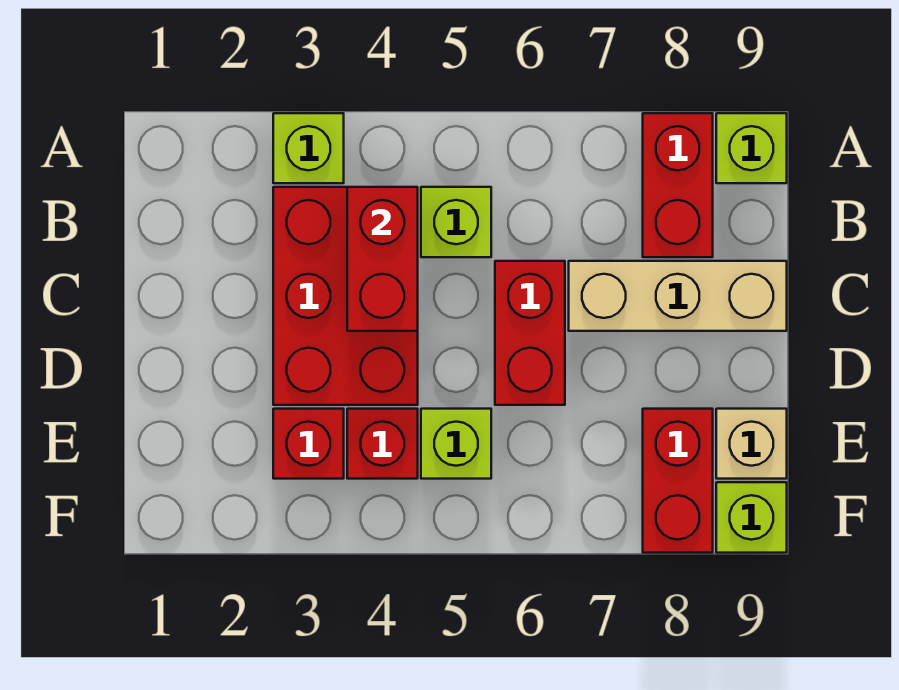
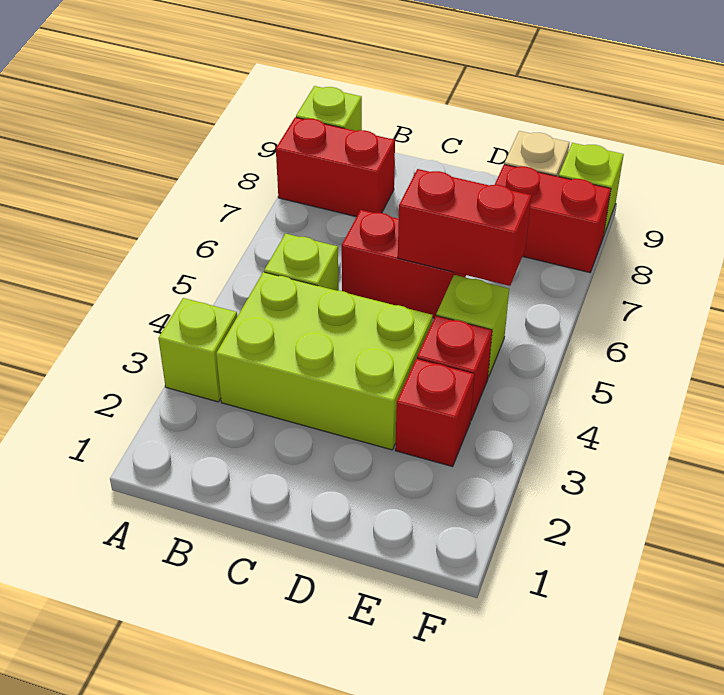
red brick B3:D4 level 1 -> lime brick B3:D4 level 1
red brick B4:C4 level 2 -> red brick D6:E6 level 2
tan brick C7:C9 level 1 -> none

